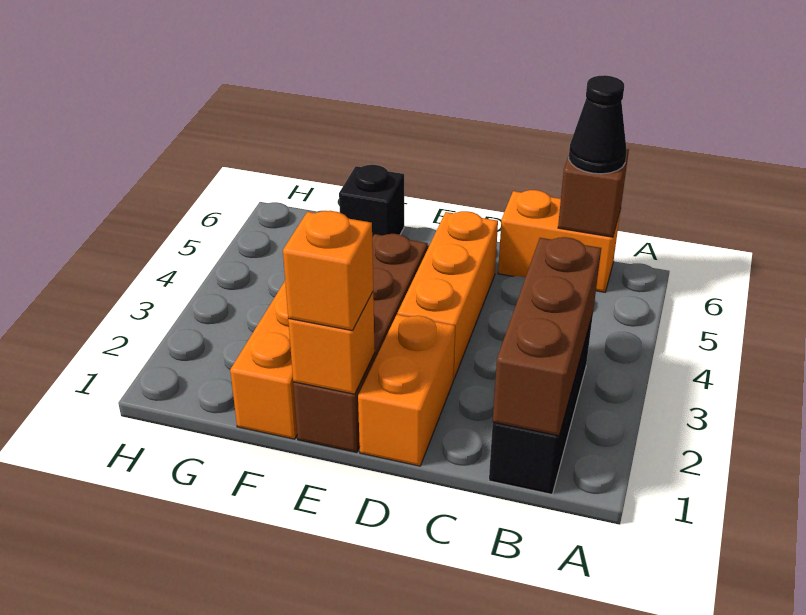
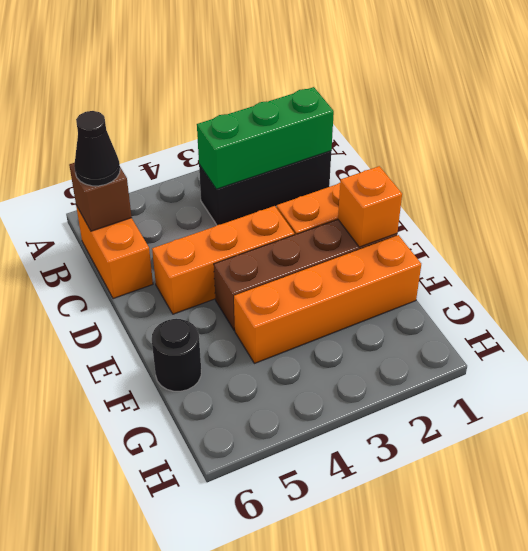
brown brick B1:B3 level 2 -> green brick B1:B3 level 2
orange brick E1 level 3 -> none
black brick F6 level 1 -> black round brick F6 level 1

